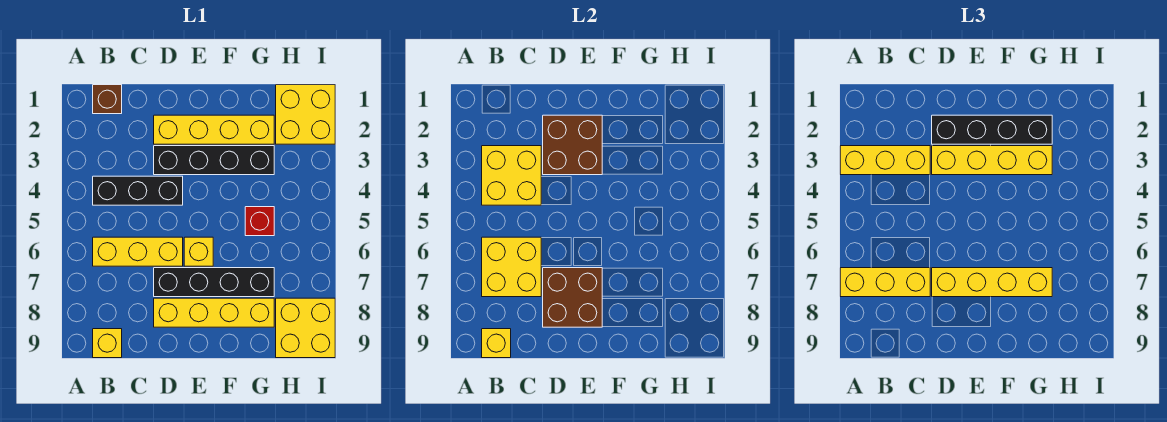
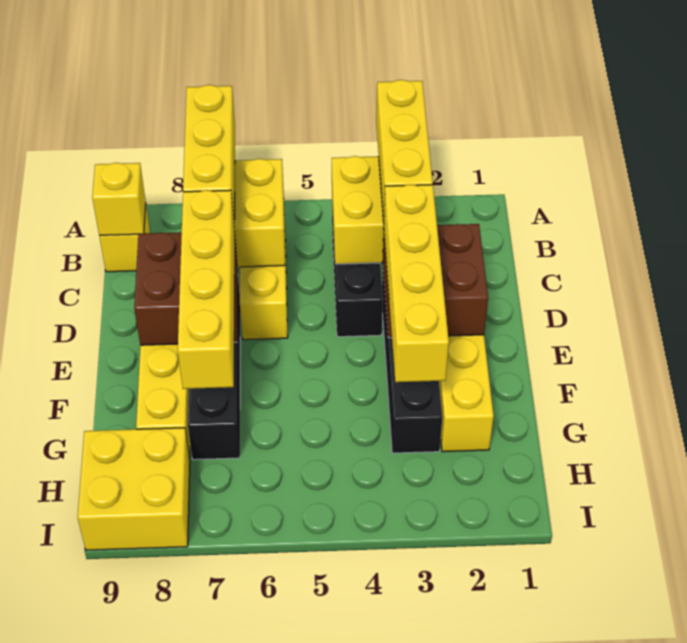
brown brick B1 level 1 -> none
black brick D2:G2 level 3 -> none
yellow brick E6 level 1 -> none
red brick G5 level 1 -> none
yellow brick H1:I2 level 1 -> none

